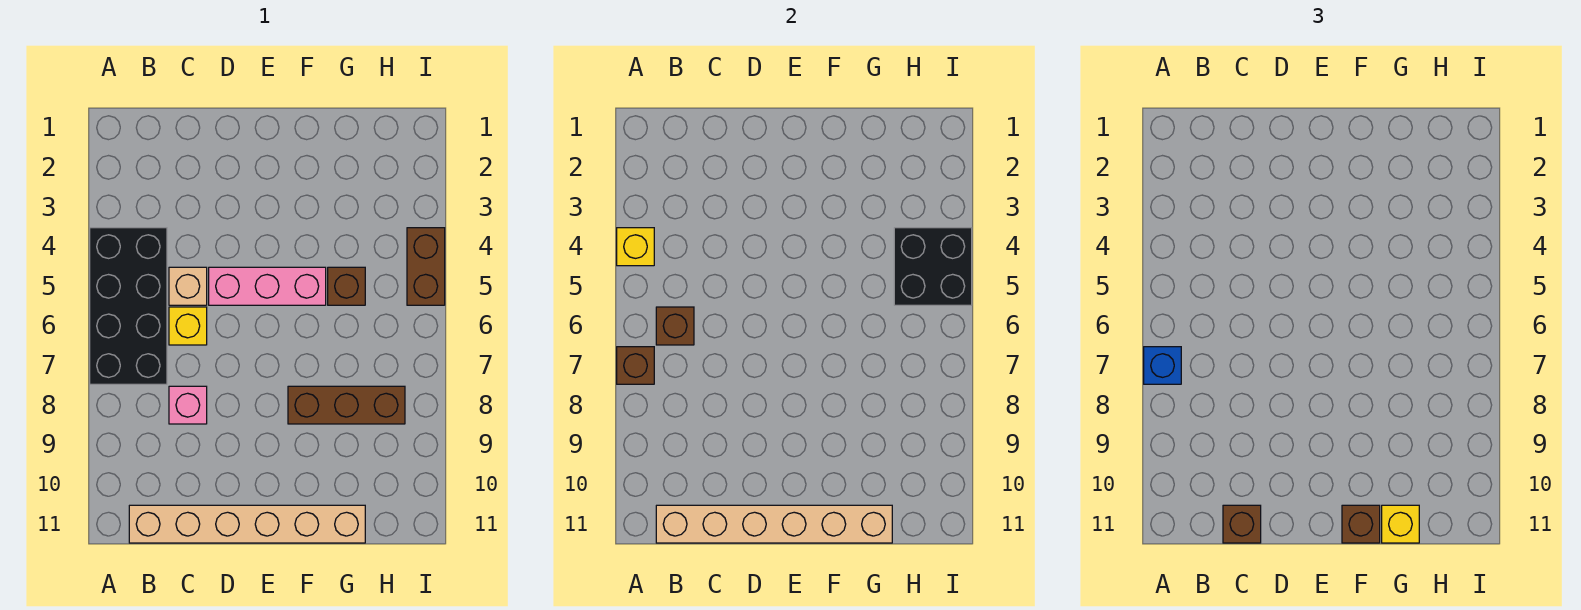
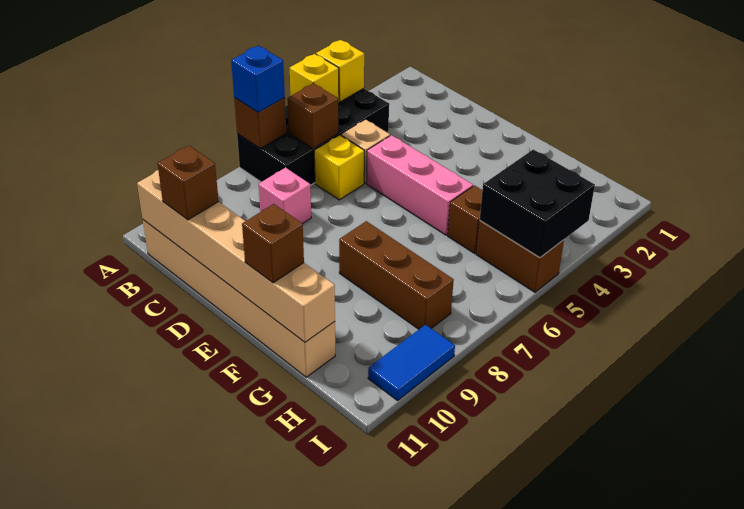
yellow brick G11 level 3 -> yellow brick A5 level 2
brown brick I4:I5 level 1 -> brown brick H5:I5 level 1
none -> blue tile I9:I10 level 1

